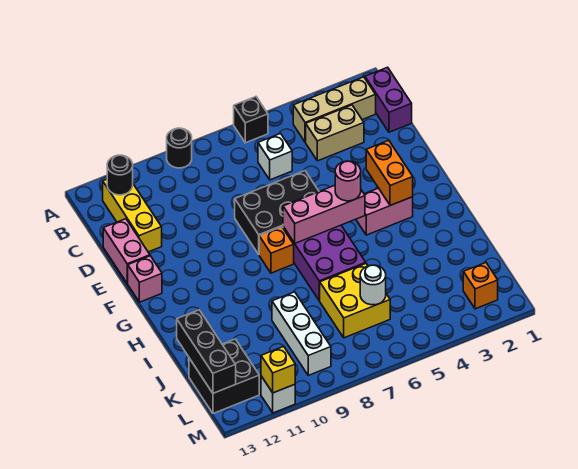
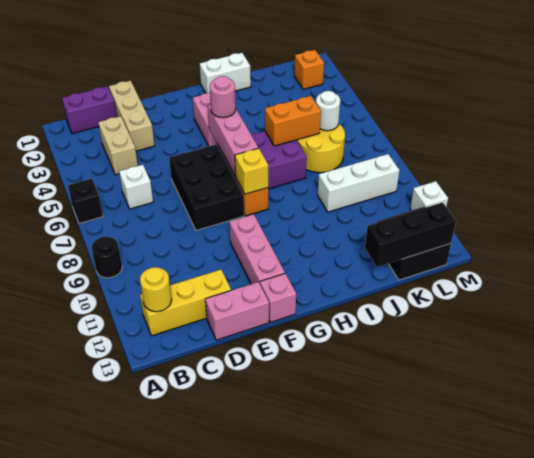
tan brick B2:B4 level 1 -> tan brick D1:D3 level 1
black round brick B12 level 2 -> yellow round brick B12 level 2
orange brick F3:G3 level 2 -> orange brick I6:J6 level 2
none -> pink brick F10:F12 level 1
none -> white brick H1:I1 level 1
yellow brick J6:K7 level 1 -> yellow round brick J6:K7 level 1
yellow brick M11 level 2 -> yellow brick G8 level 2

